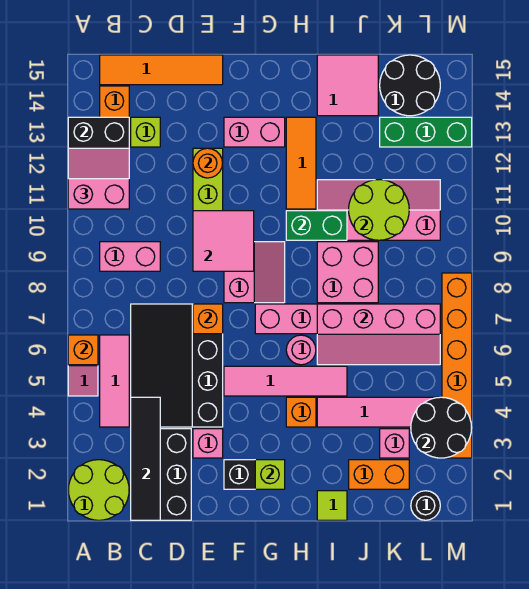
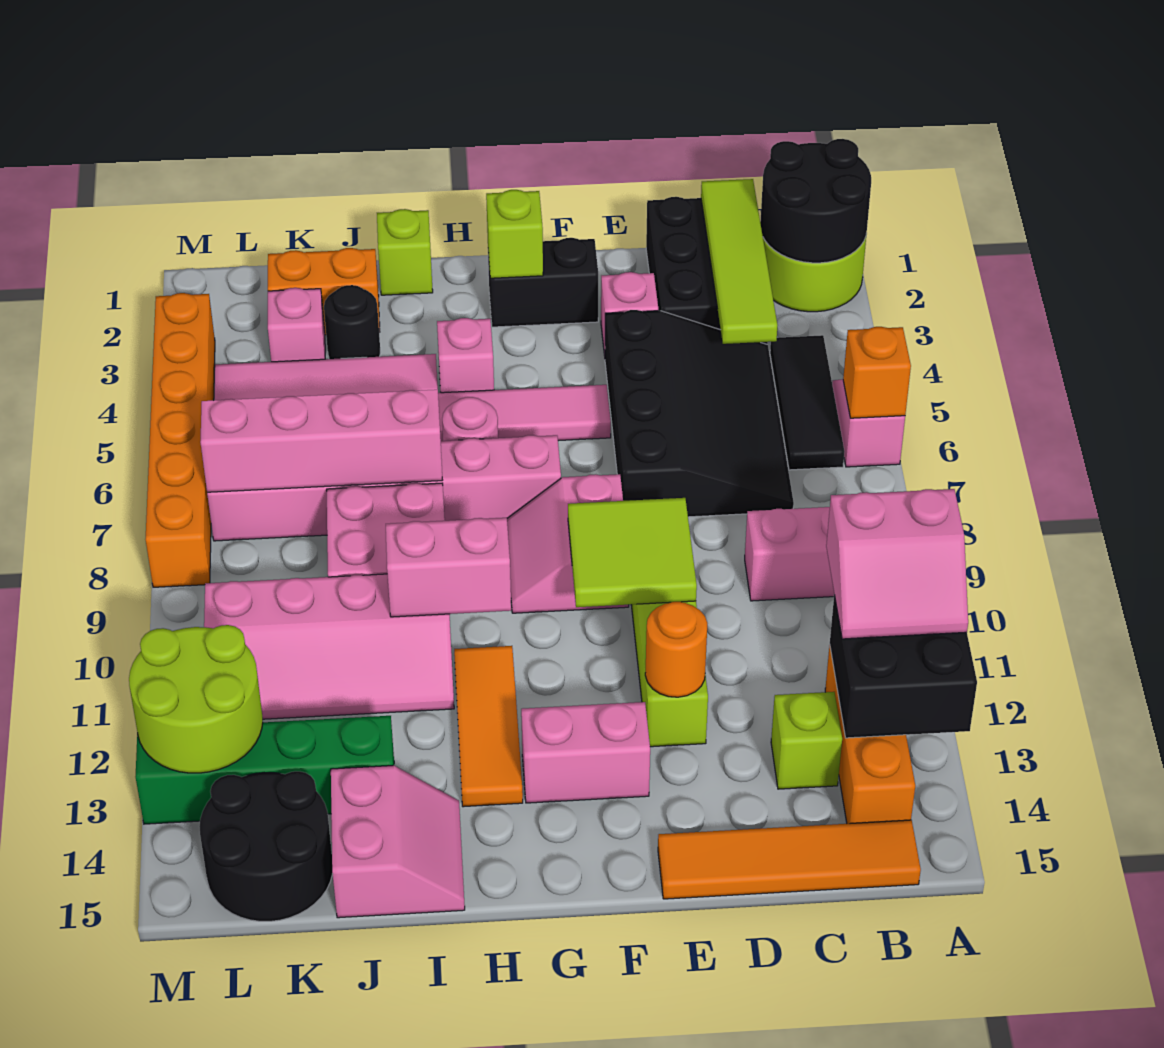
pink tile B4:B6 level 1 -> black tile B4:B6 level 1
black tile C1:C4 level 2 -> lime tile C1:C4 level 2
orange brick E7 level 2 -> none
pink tile E9:F10 level 2 -> lime tile E9:F10 level 2
orange brick H4 level 1 -> pink brick H4 level 1
green brick H10:I10 level 2 -> pink brick H10:I10 level 2
lime tile I1 level 1 -> lime brick I1 level 1
pink tile I14:J15 level 1 -> pink slope I14:J15 level 1 top J
lime round brick J10:K11 level 2 -> lime round brick L12:M13 level 2
green brick K13:M13 level 1 -> green brick J13:M13 level 1
black round brick L1 level 1 -> black round brick J3 level 1
black round brick L3:M4 level 2 -> black round brick A1:B2 level 2

